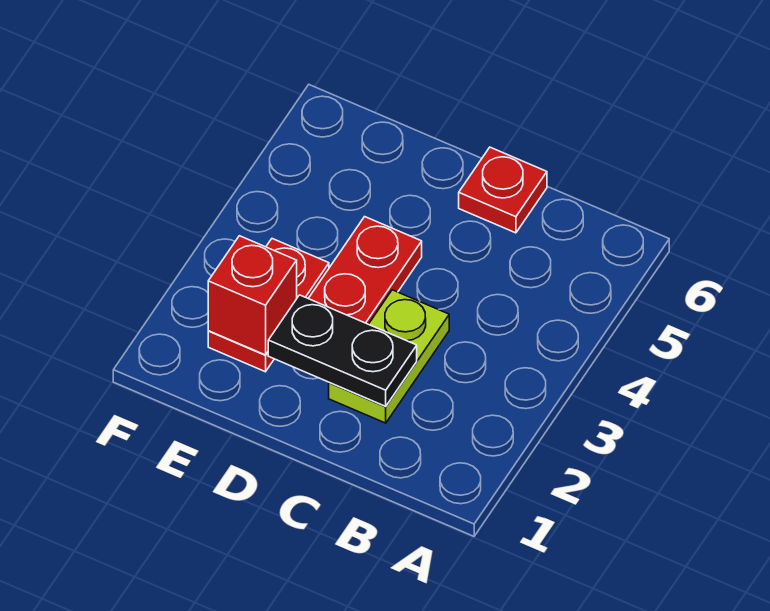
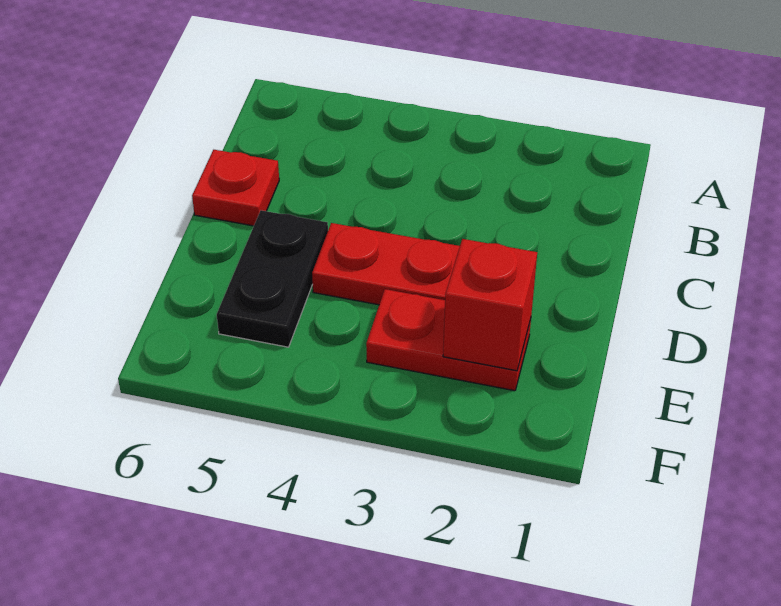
lime plate C2:C3 level 1 -> none
black plate C2:D2 level 2 -> black plate D5:E5 level 1

